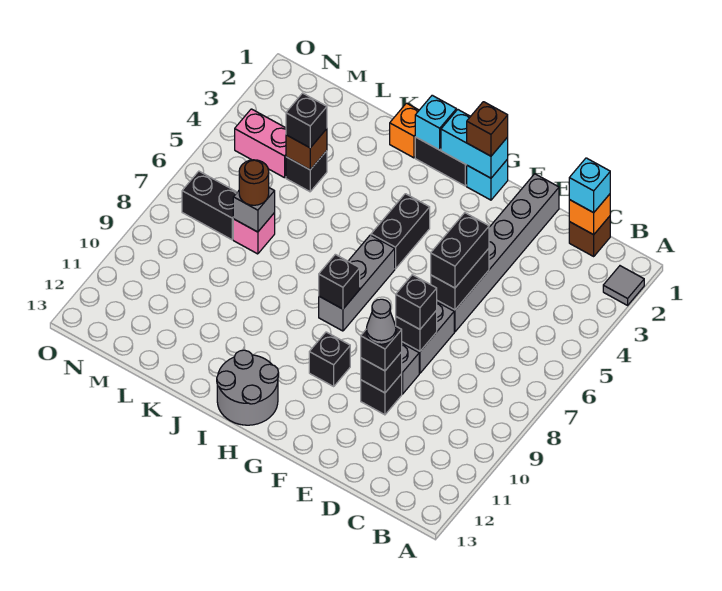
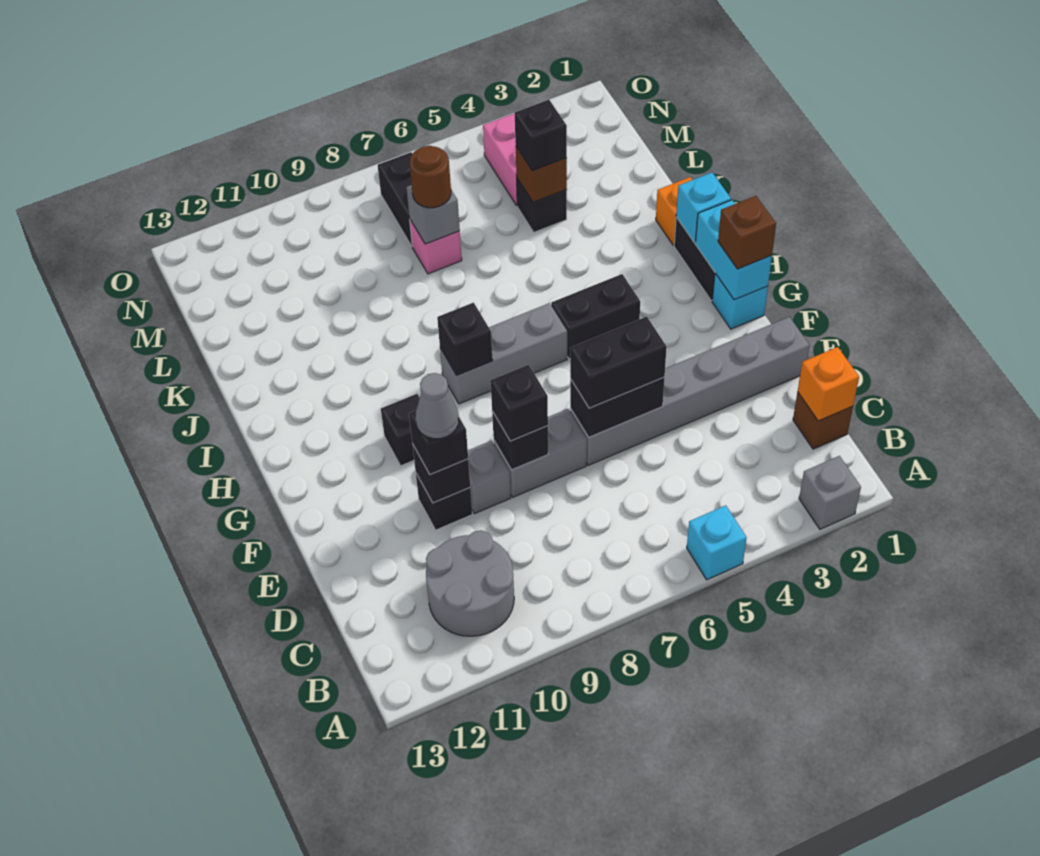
grey tile A2 level 1 -> grey brick A2 level 1
cyan brick C1 level 3 -> cyan brick A5 level 1
grey round brick H12:I13 level 1 -> grey round brick B10:C11 level 1

